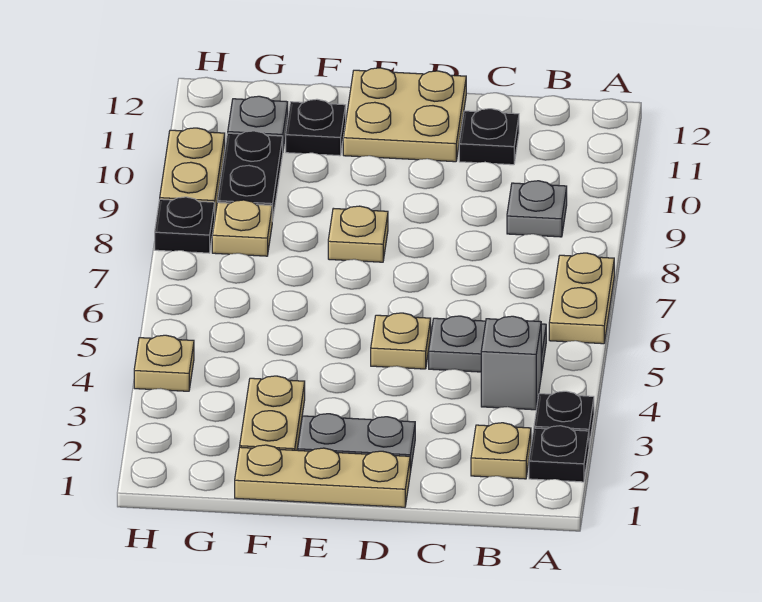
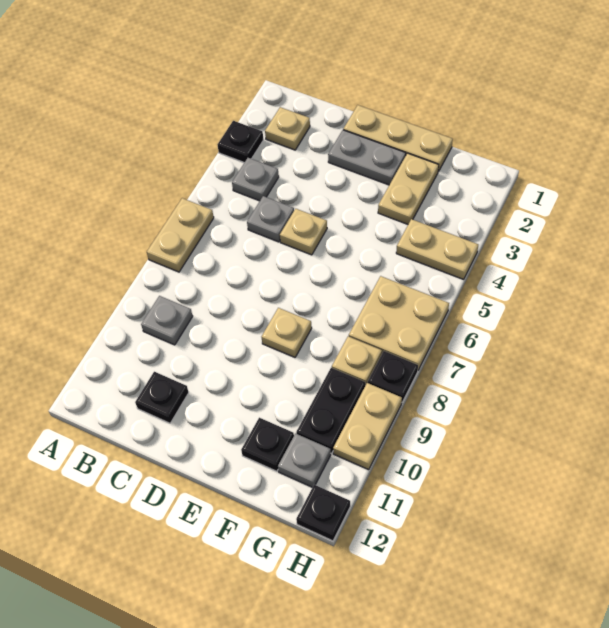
black plate A2 level 1 -> black plate H12 level 1
grey brick B4 level 1 -> grey plate B4 level 1
grey plate B5:C5 level 1 -> grey plate C5 level 1
tan plate D11:E12 level 1 -> tan plate G6:H7 level 1
tan plate H4 level 1 -> tan plate G4:H4 level 1

